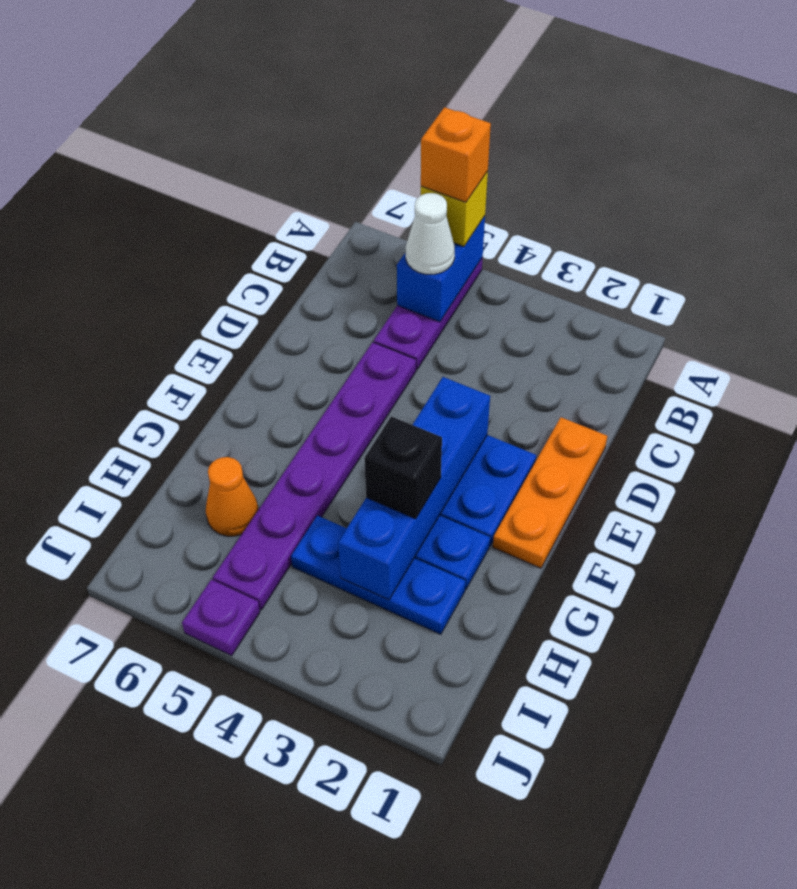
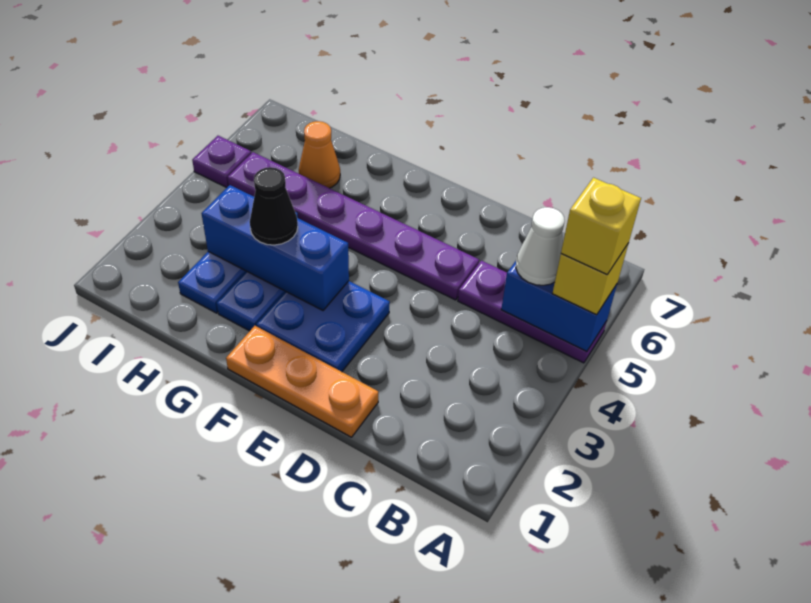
orange brick A5 level 4 -> yellow brick A5 level 4
blue brick E3:H3 level 2 -> blue brick F3:H3 level 2
black brick G3 level 3 -> black cone G3 level 3

